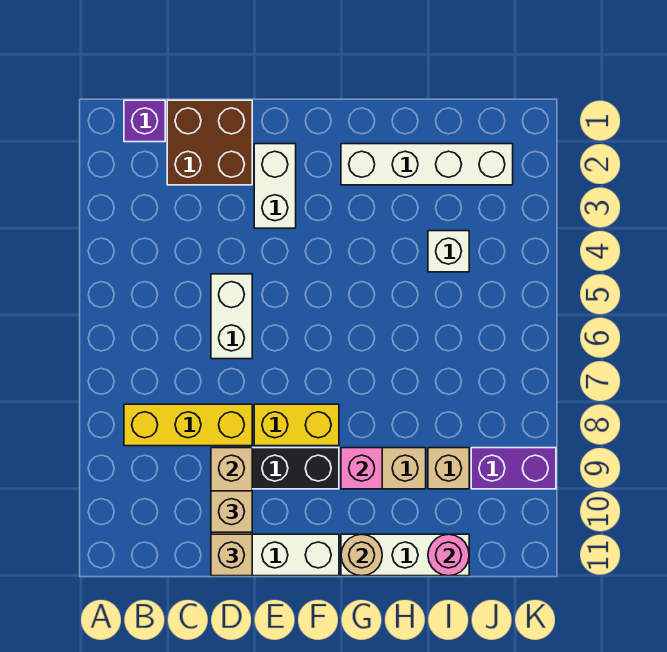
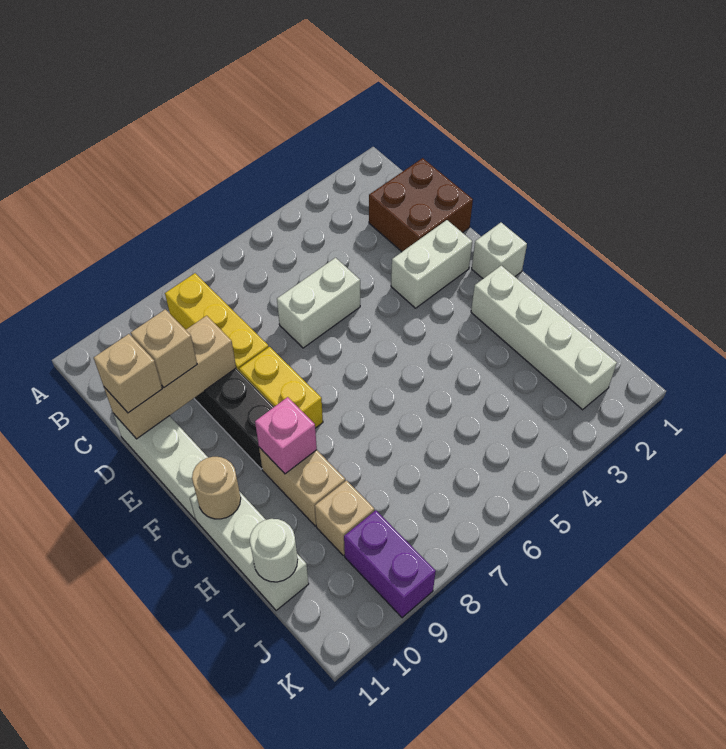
purple brick B1 level 1 -> none
white brick I4 level 1 -> white brick F1 level 1
pink round brick I11 level 2 -> white round brick I11 level 2

